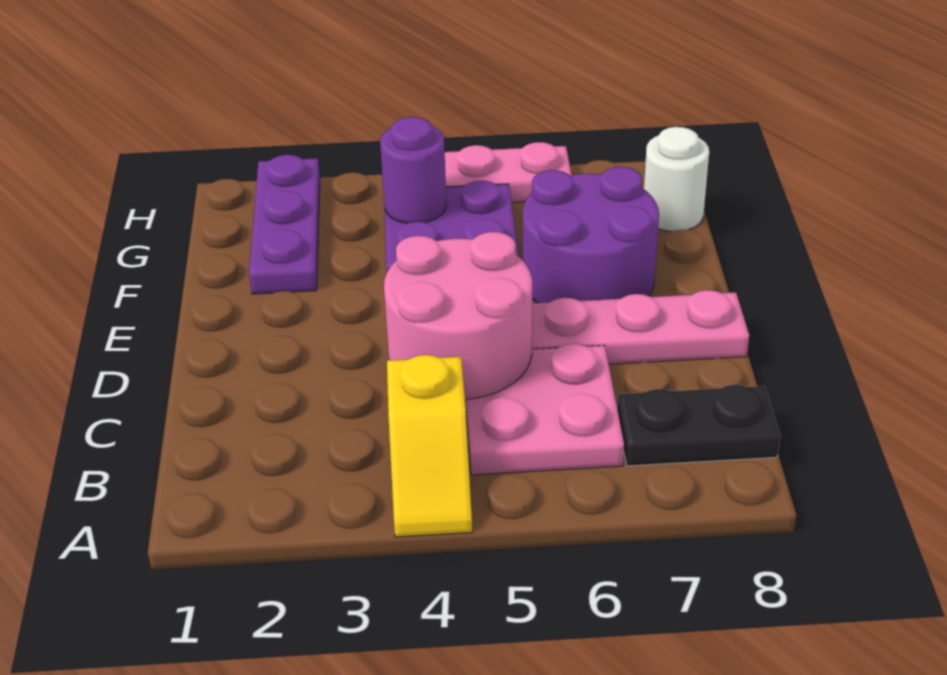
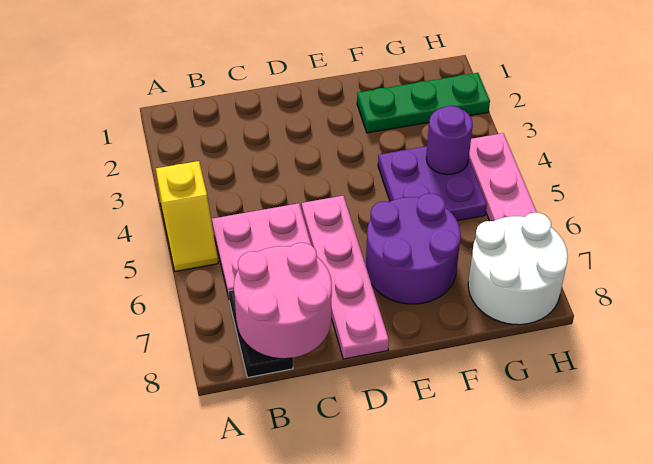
yellow slope A4:B4 level 1 top B -> yellow slope A4:A5 level 1 top 4
pink round brick C4:D5 level 2 -> pink round brick B7:C8 level 2
purple plate F2:H2 level 1 -> green plate F2:H2 level 1
white round brick G8 level 1 -> white round brick G7:H8 level 1

